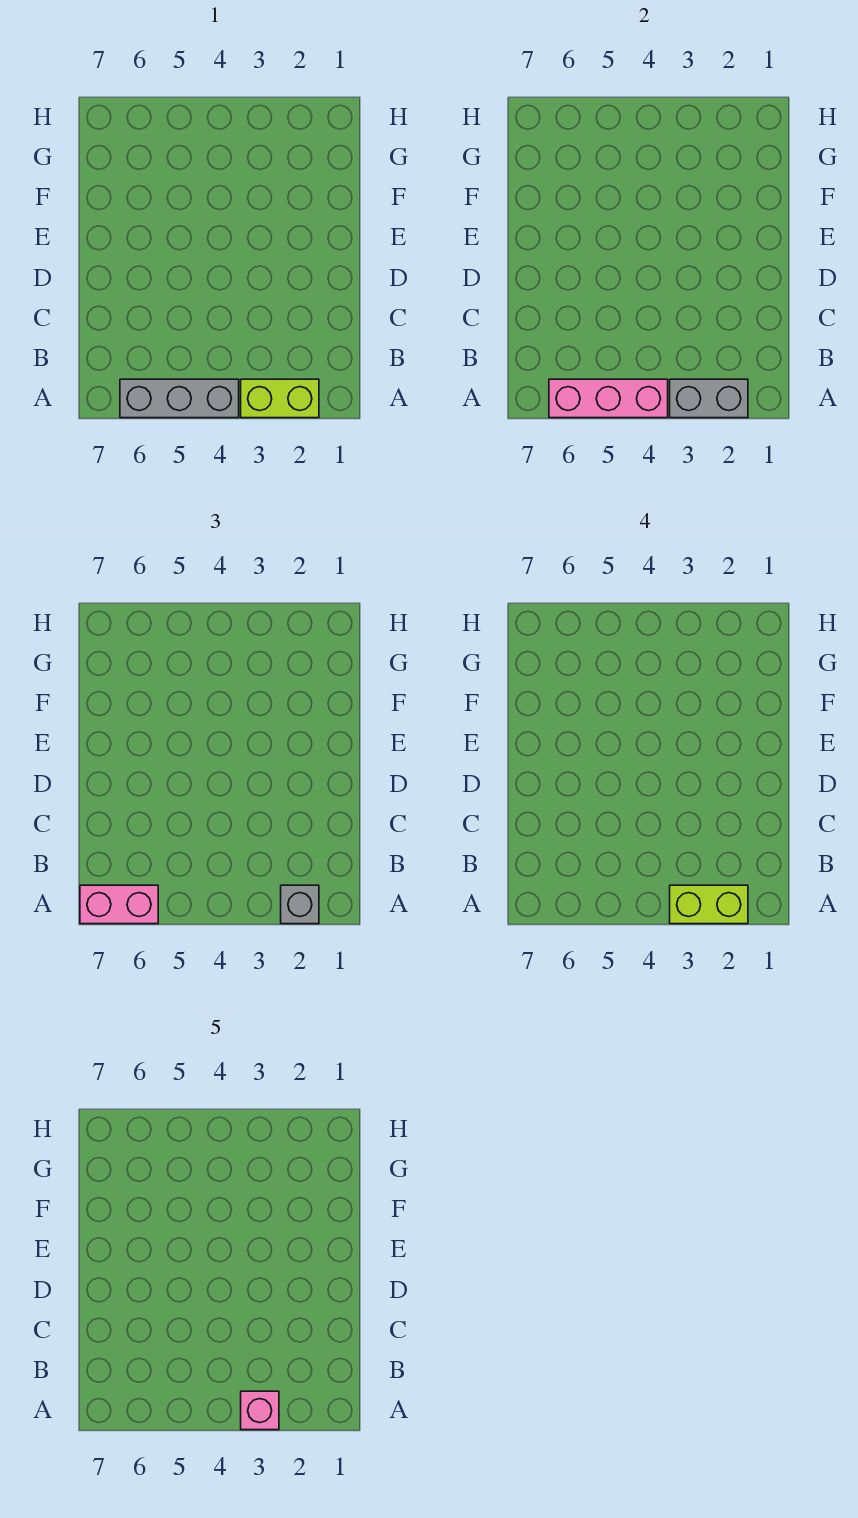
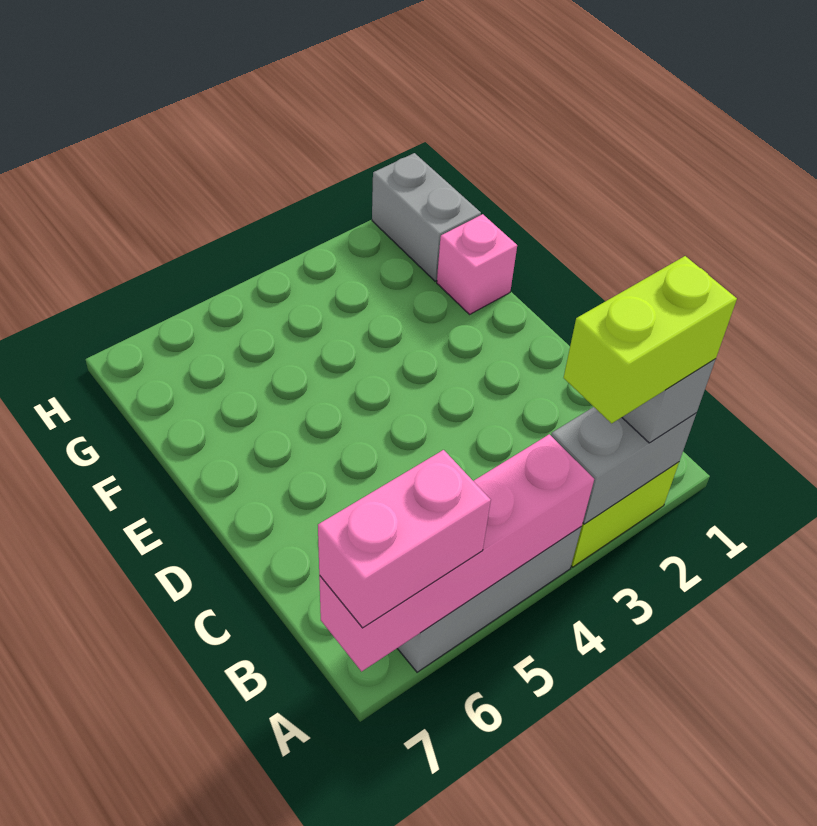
pink brick A3 level 5 -> pink brick F1 level 1
pink brick A4:A6 level 2 -> pink brick A4:A7 level 2
none -> grey brick G1:H1 level 1

